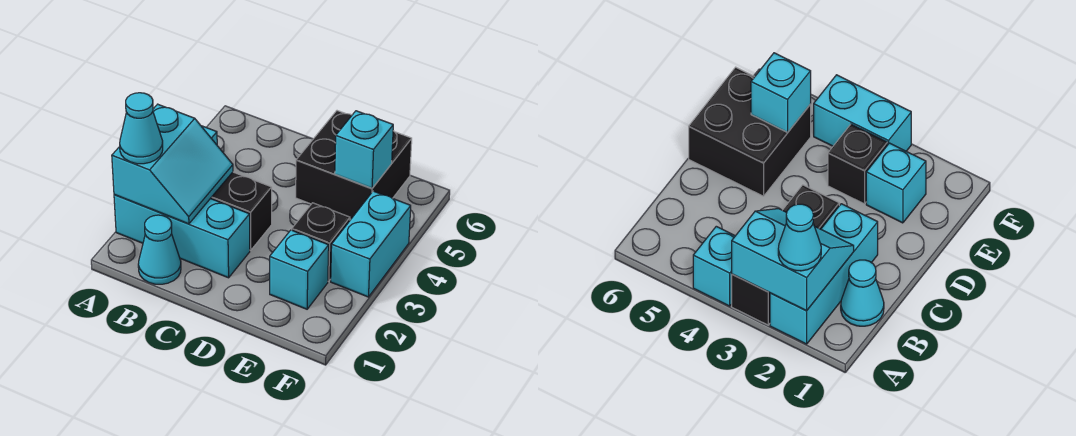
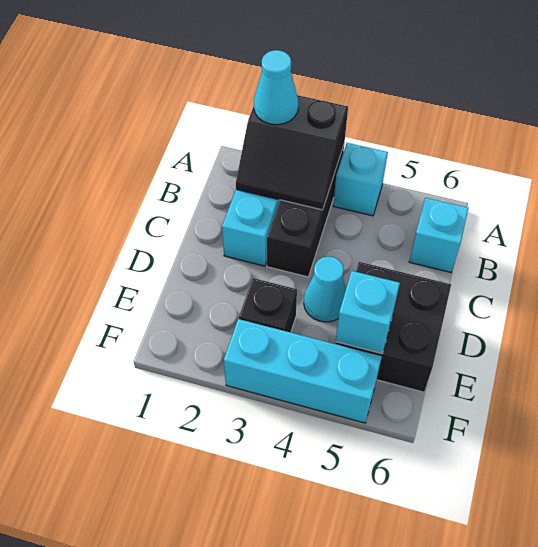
cyan slope A2:B3 level 2 top A -> black slope A2:B3 level 2 top A
cyan cone B1 level 1 -> cyan cone D4 level 1
cyan brick E2 level 1 -> cyan brick B6 level 1
cyan brick F3:F4 level 1 -> cyan brick F3:F5 level 1

